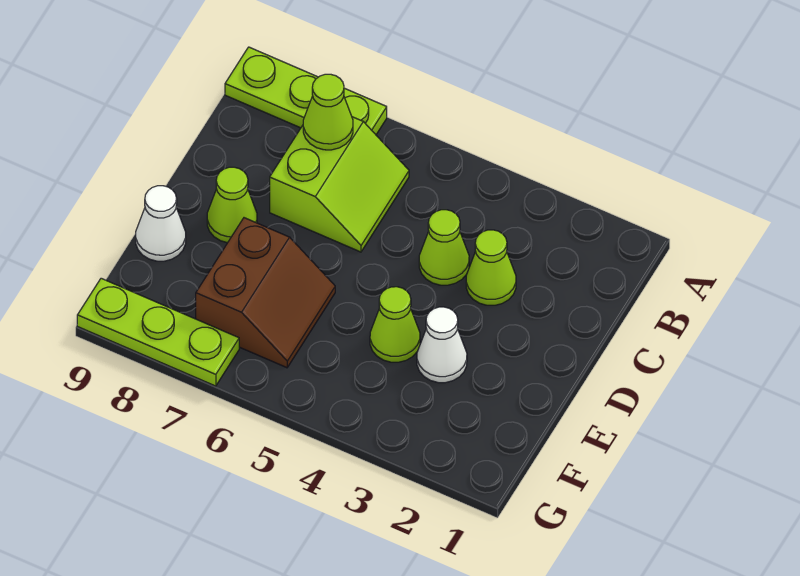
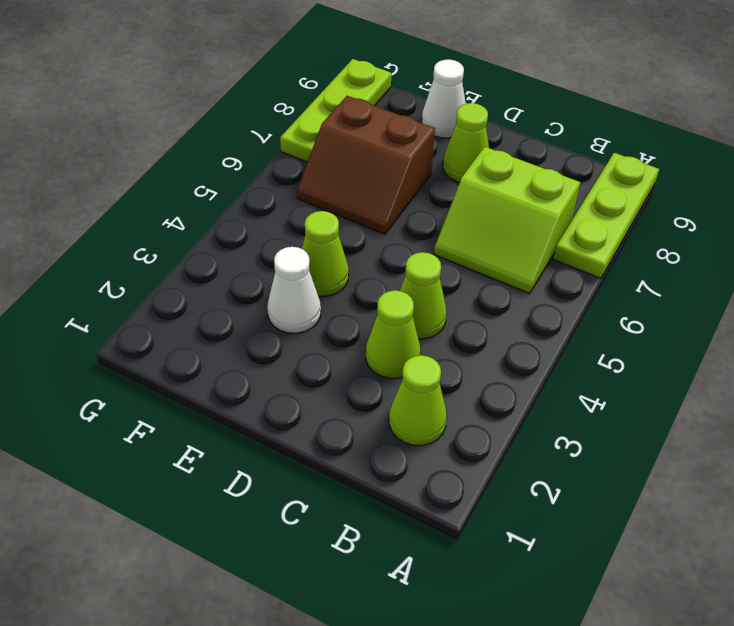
lime cone B7 level 2 -> lime cone B2 level 1

